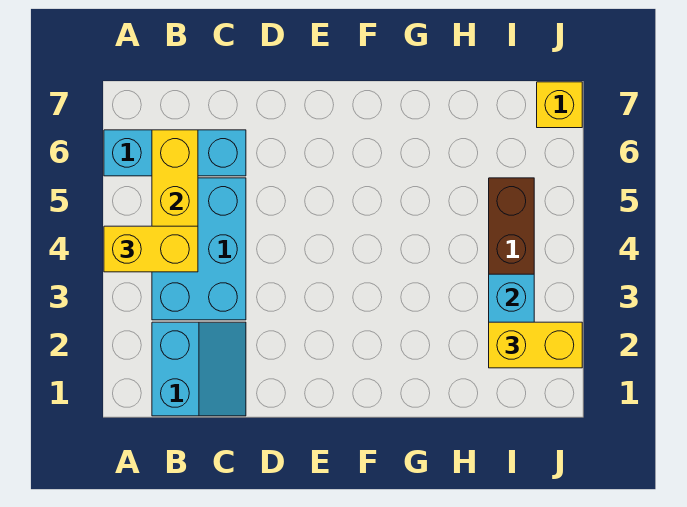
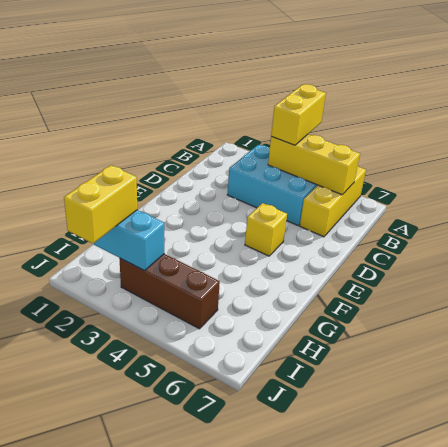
cyan brick A6:C6 level 1 -> yellow brick A6:C6 level 1
cyan slope B1:C2 level 1 top B -> none
yellow brick J7 level 1 -> yellow brick E5 level 1

